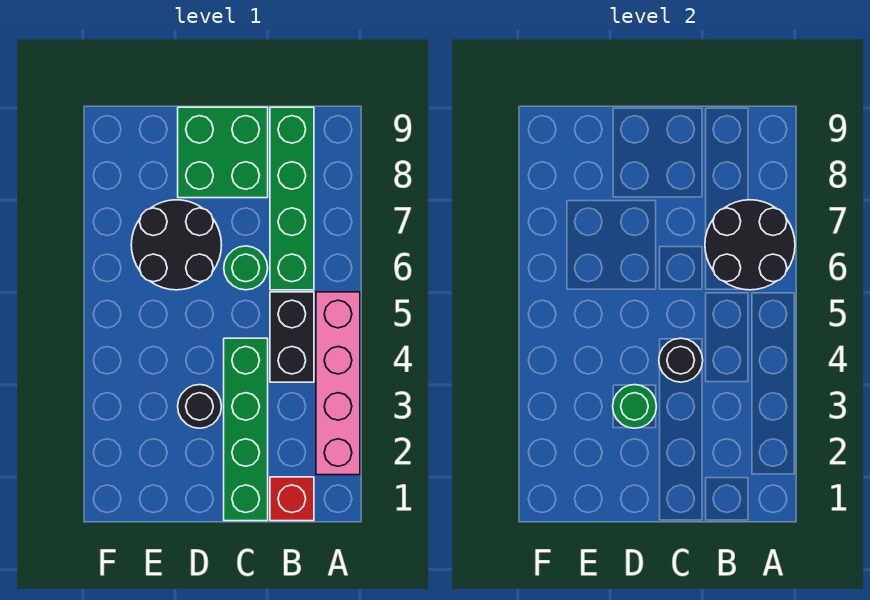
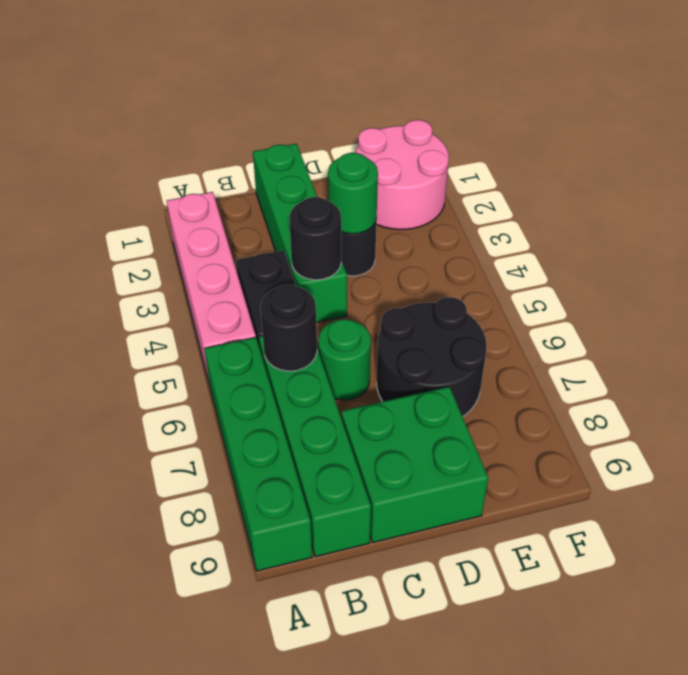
none -> green brick A6:A9 level 1
black round brick A6:B7 level 2 -> black round brick B6 level 2
red brick B1 level 1 -> none
none -> pink round brick E1:F2 level 1

